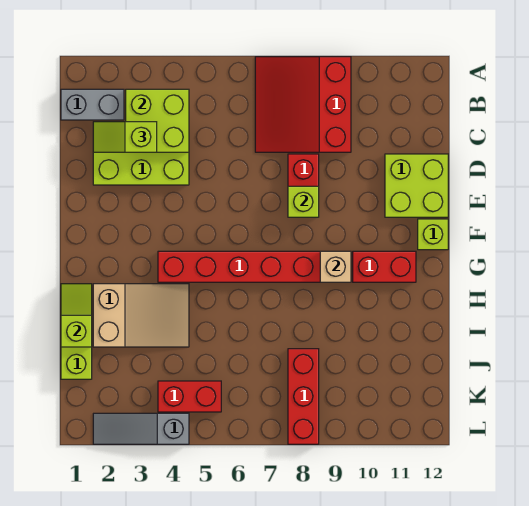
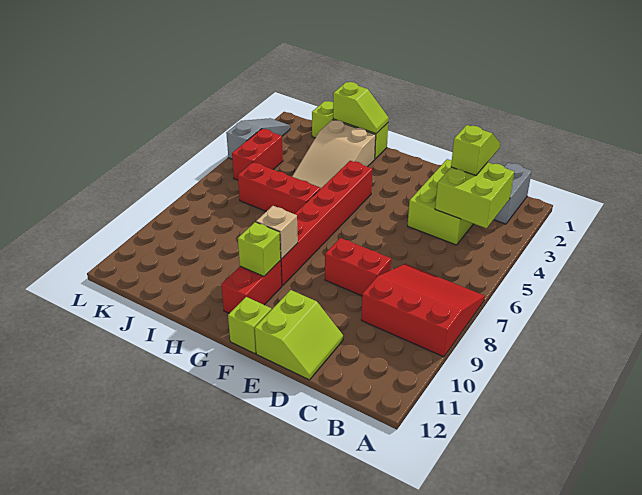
lime brick D11:E12 level 1 -> lime slope D11:E12 level 1 top E
lime brick E8 level 2 -> lime brick G10 level 2
red brick J8:L8 level 1 -> red brick H6:J6 level 1

